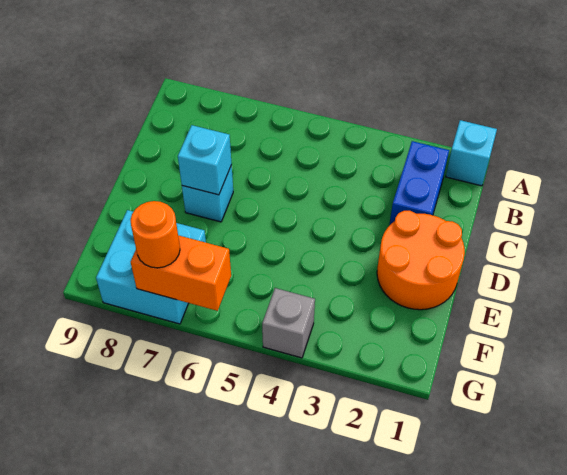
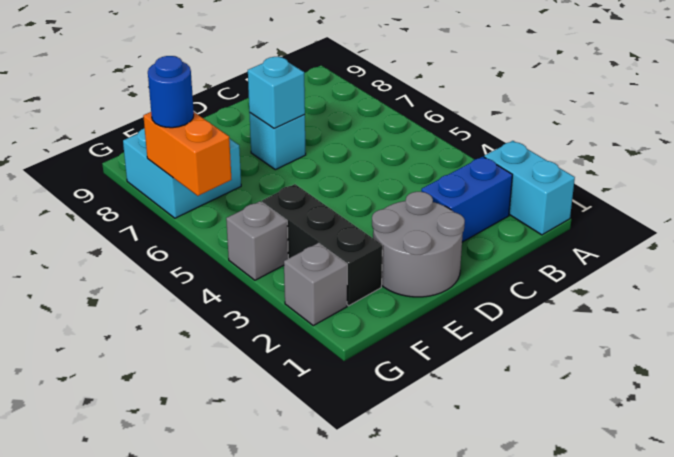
cyan brick A1 level 1 -> cyan brick A1:A2 level 1
orange round brick D1:E2 level 1 -> grey round brick D1:E2 level 1
none -> black brick F2:F4 level 1
none -> grey brick G2 level 1
orange round brick G7 level 3 -> blue round brick G7 level 3

